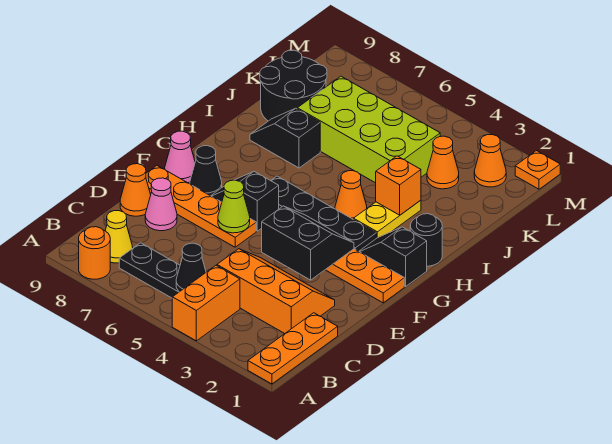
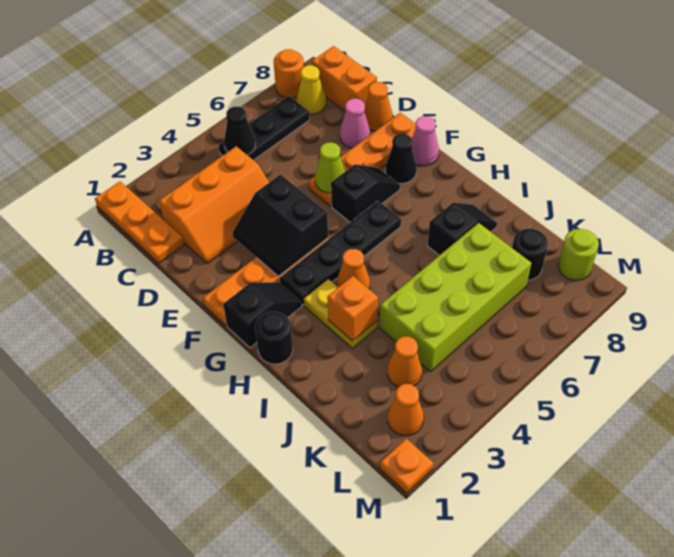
orange brick A4:B4 level 1 -> orange brick B9:C9 level 1
black slope E3:F4 level 2 top E -> black slope E3:F4 level 2 top 4
black round brick J8:K9 level 1 -> black round brick K8 level 1
none -> lime round brick L9 level 1

